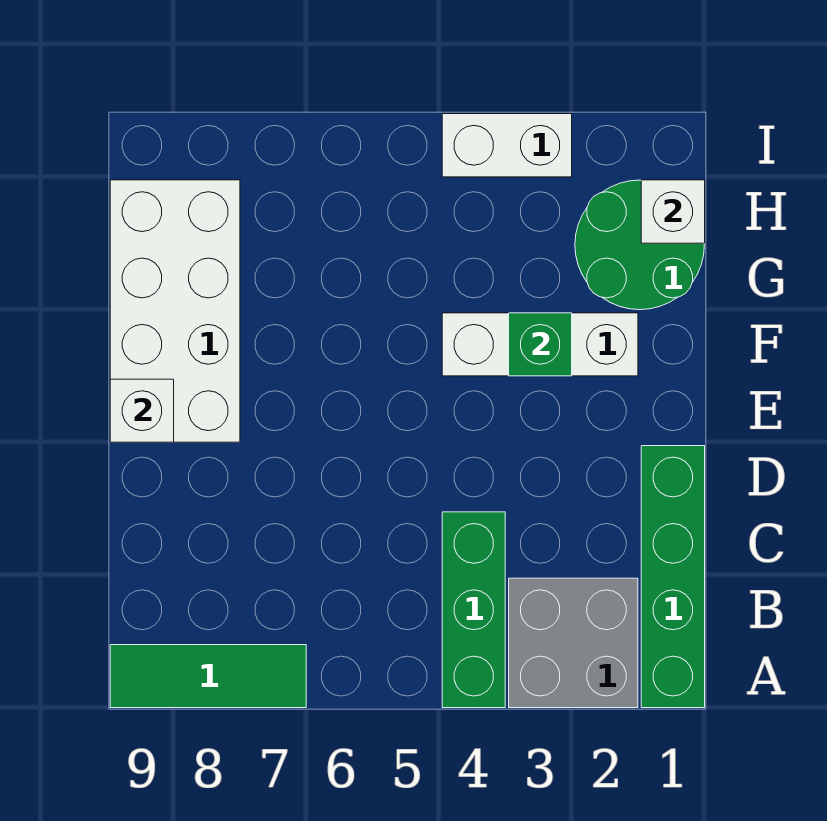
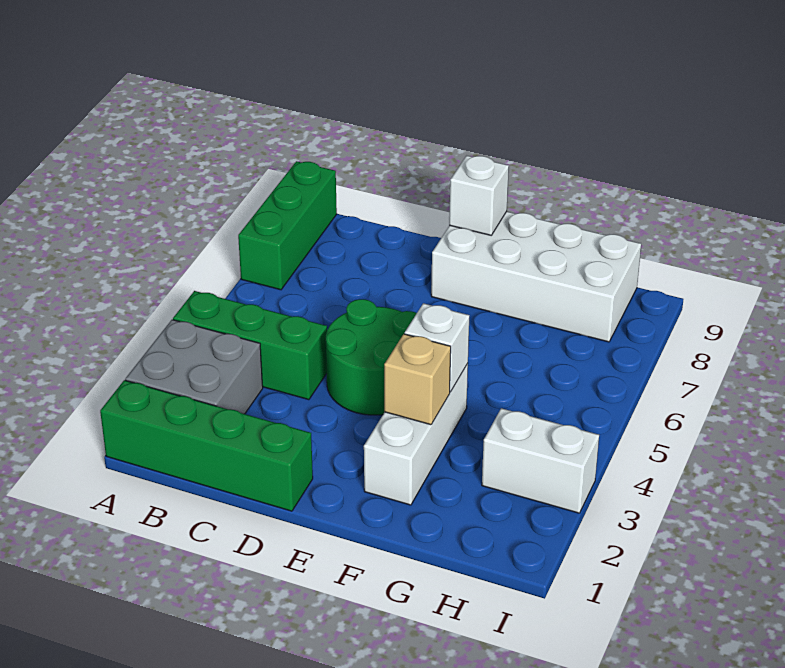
green tile A7:A9 level 1 -> green brick A7:A9 level 1
green brick F3 level 2 -> tan brick F3 level 2
green round brick G1:H2 level 1 -> green round brick D4:E5 level 1
white brick H1 level 2 -> white brick F4 level 2
white brick I3:I4 level 1 -> white brick H3:I3 level 1

